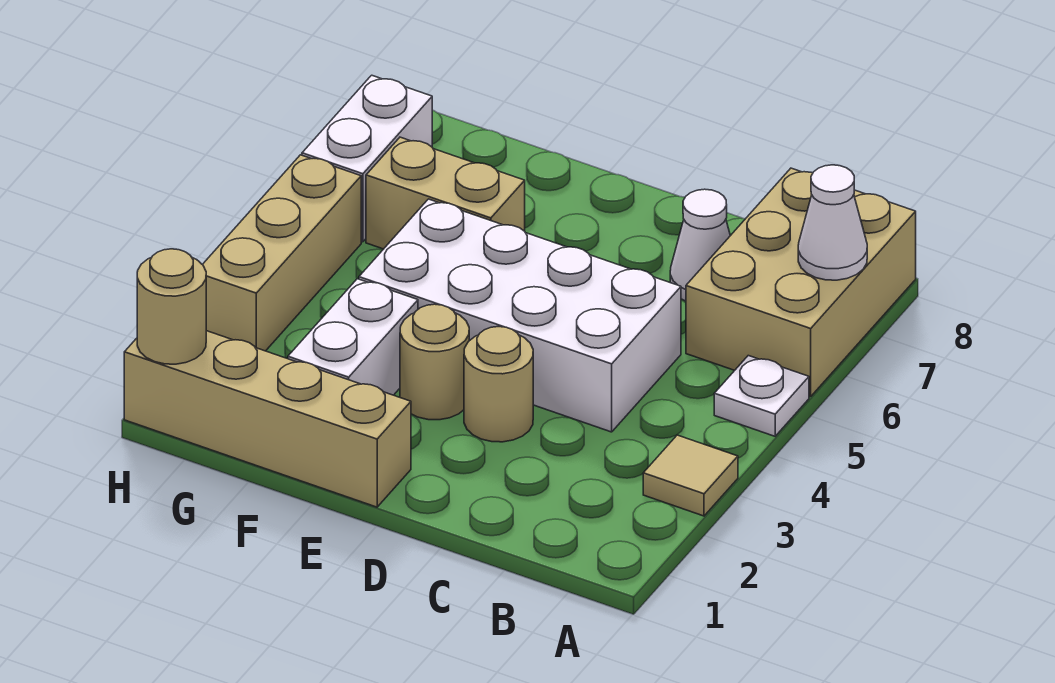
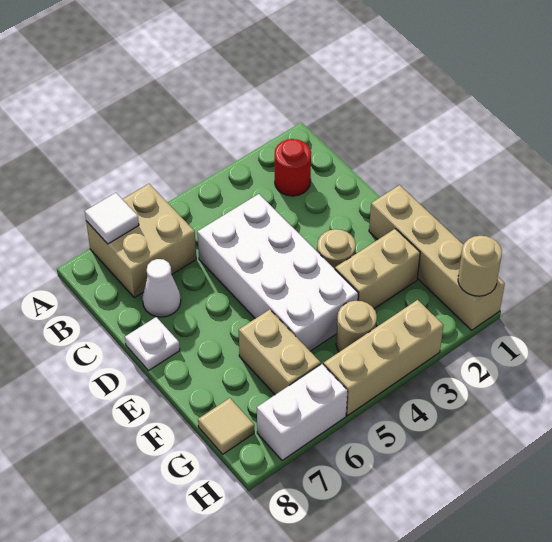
tan tile A3 level 1 -> tan tile G8 level 1
white plate A5 level 1 -> white plate D8 level 1
tan brick A6:B8 level 1 -> tan brick A6:B7 level 1
white cone A7 level 2 -> white tile A7 level 2
none -> red round brick B2 level 1
tan round brick D3 level 1 -> tan round brick G4 level 1
white brick F2:F3 level 1 -> tan brick F2:F3 level 1

